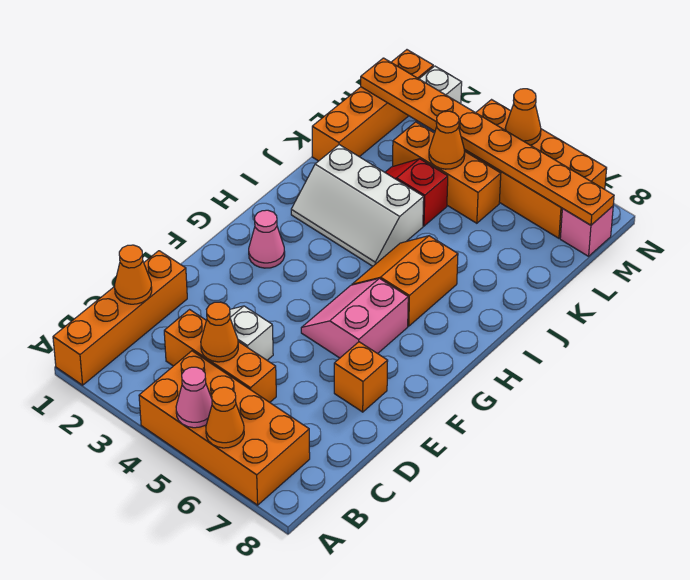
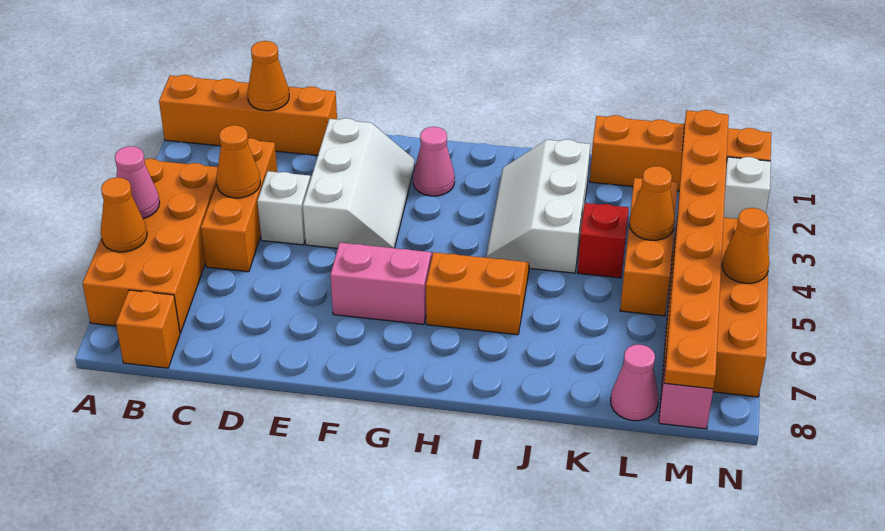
none -> white slope E2:F4 level 1 top E
orange brick E7 level 1 -> orange brick B8 level 1
none -> pink cone L8 level 1

